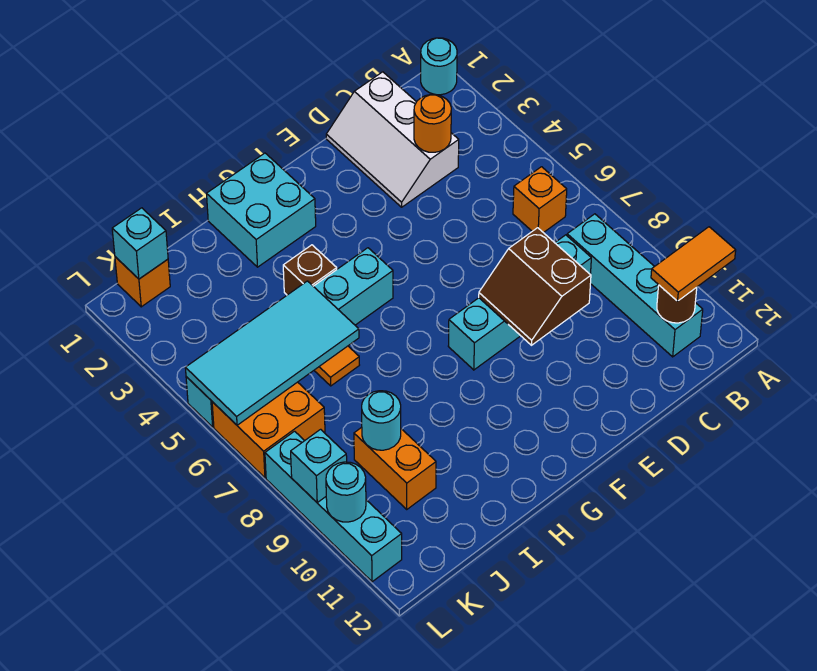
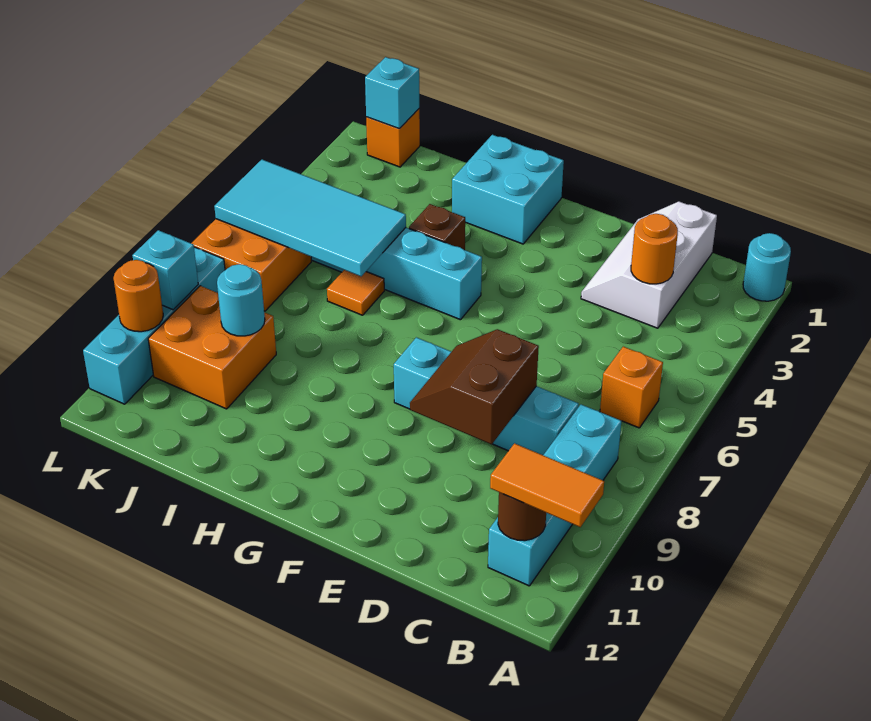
orange brick J9:J10 level 1 -> orange brick J9:K10 level 1
cyan round brick L10 level 2 -> orange round brick L10 level 2

